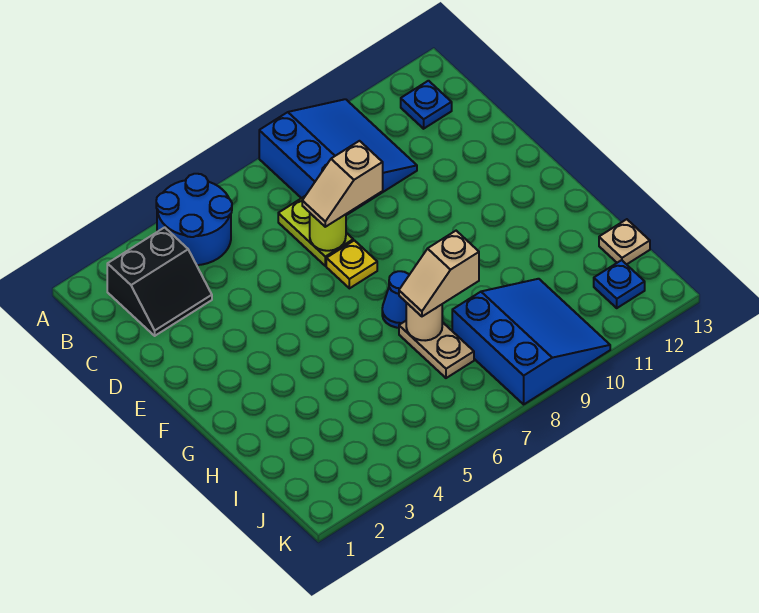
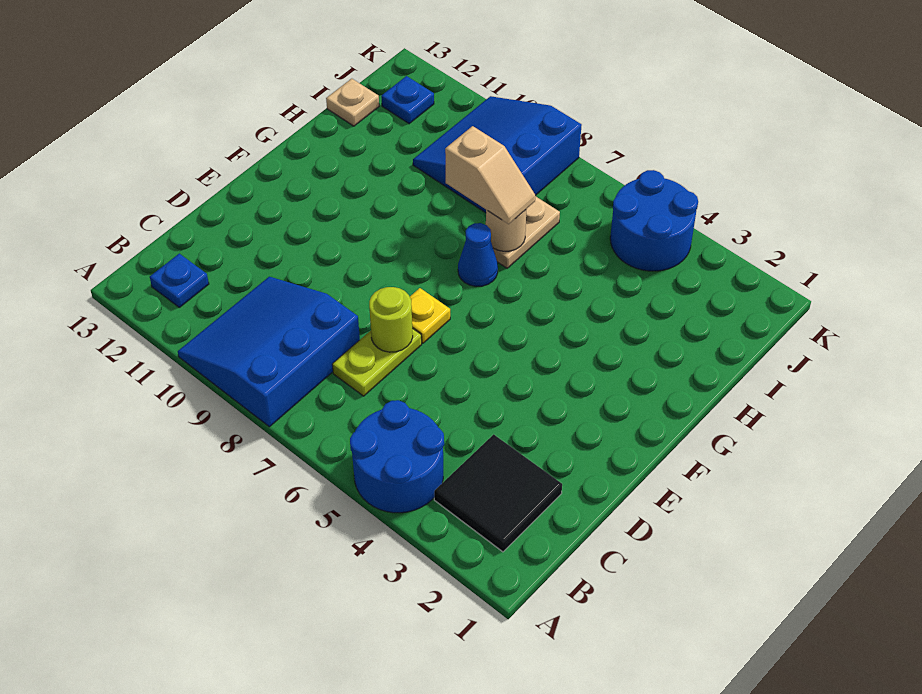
black slope B2:C3 level 1 top B -> black tile B2:C3 level 1
tan slope D7:D8 level 3 top 8 -> none
none -> blue round brick J4:K5 level 1

